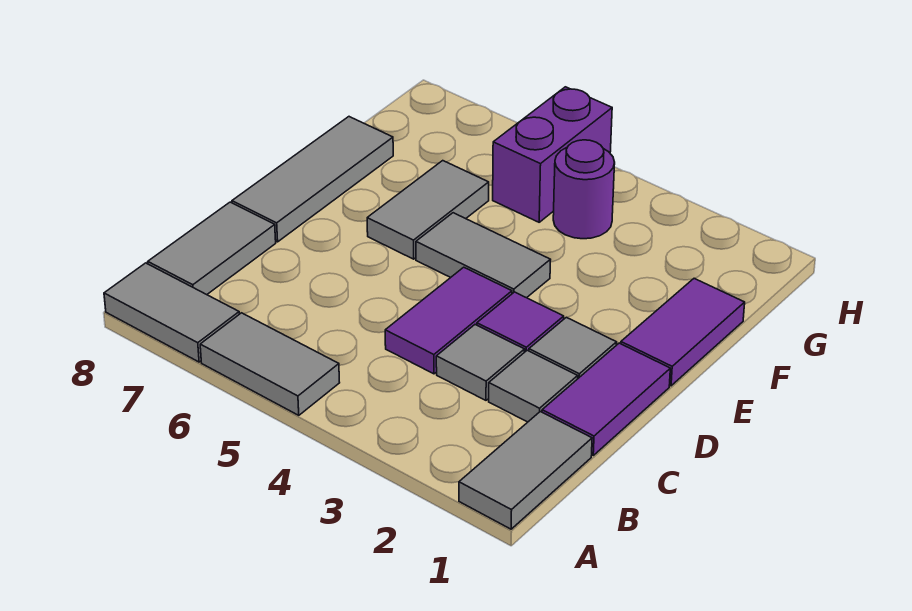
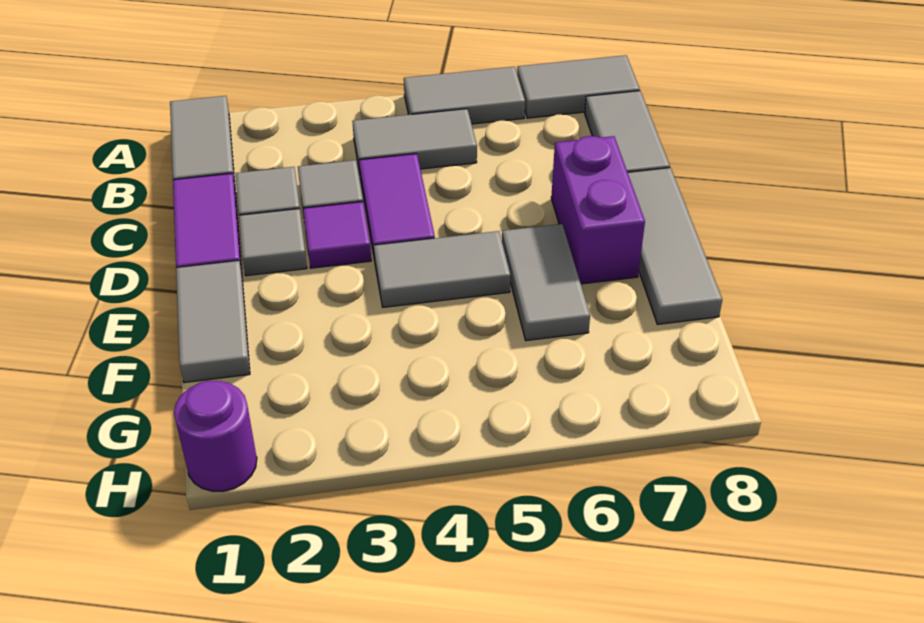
none -> grey tile B4:B5 level 1
purple tile E1:F1 level 1 -> grey tile E1:F1 level 1
purple round brick G4 level 1 -> purple round brick H1 level 1
purple brick G5:H5 level 1 -> purple brick D7:E7 level 1

